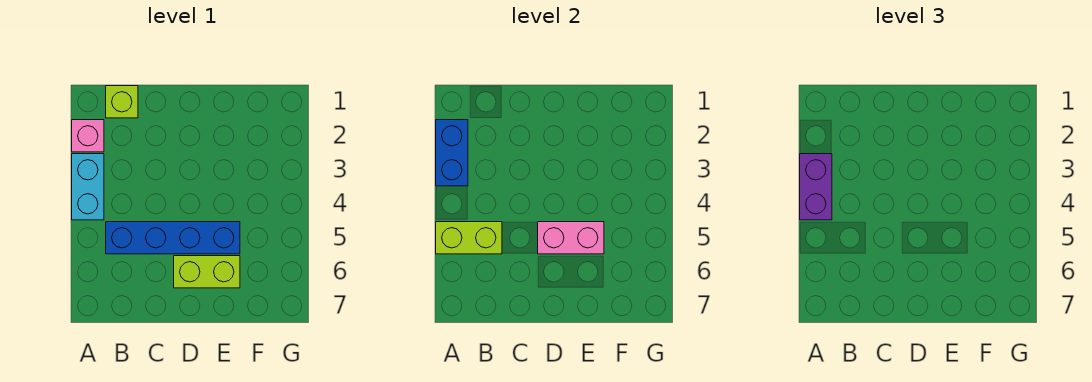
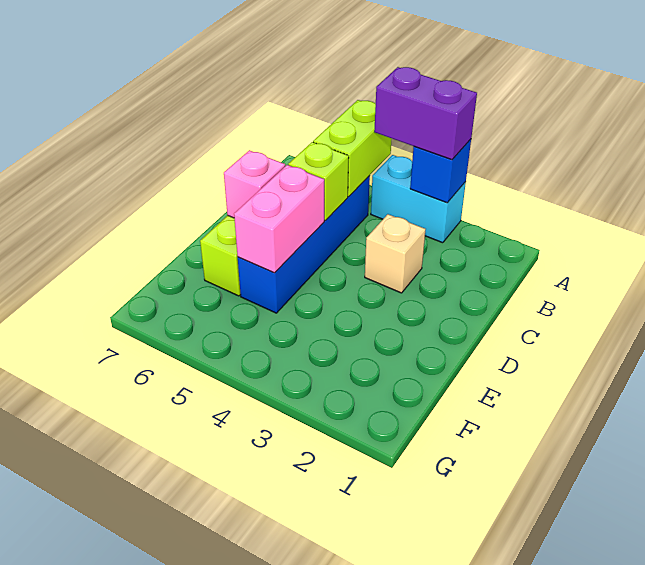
pink brick A2 level 1 -> pink brick D6 level 2
blue brick A2:A3 level 2 -> blue brick A3 level 2
lime brick B1 level 1 -> lime brick C5 level 2
none -> tan brick C3 level 1

